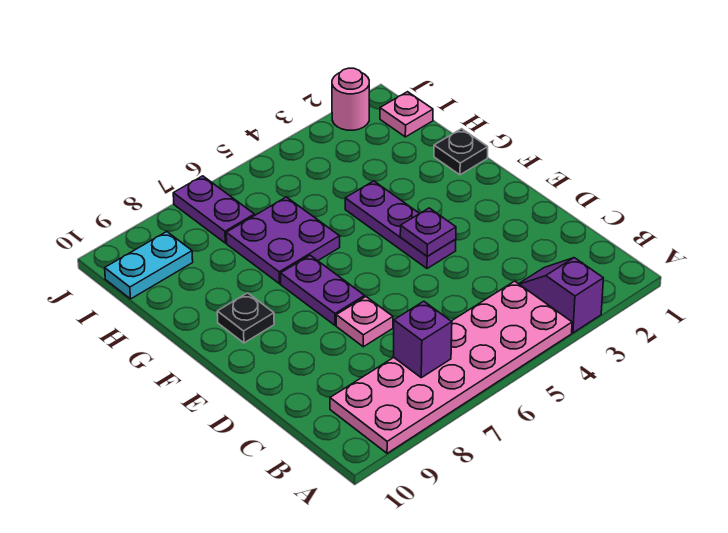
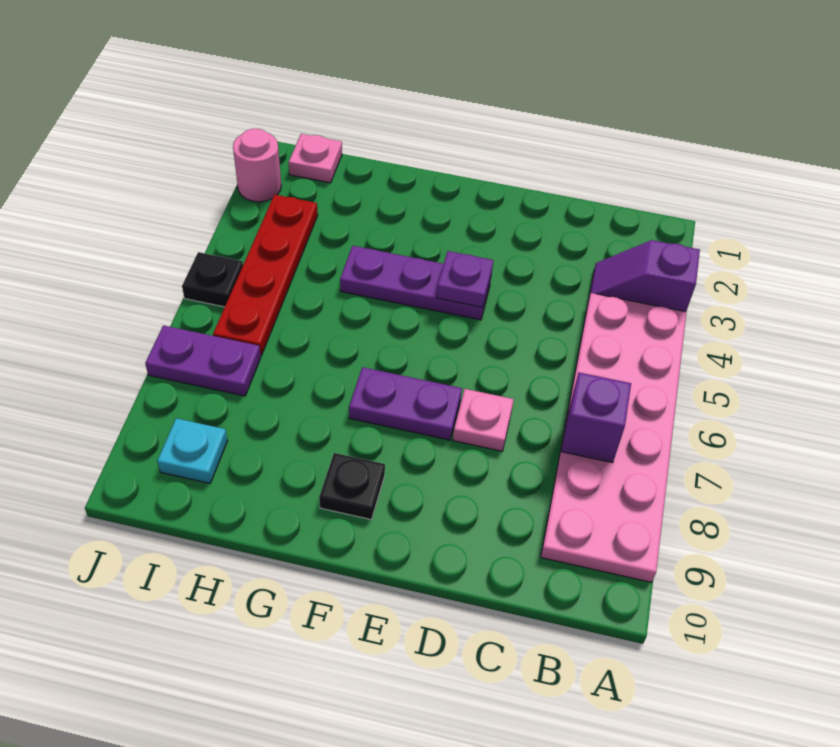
black plate G1 level 1 -> black plate J5 level 1
purple plate G6:H7 level 1 -> none
none -> red plate I3:I6 level 1
cyan plate I9:I10 level 1 -> cyan plate I9 level 1

